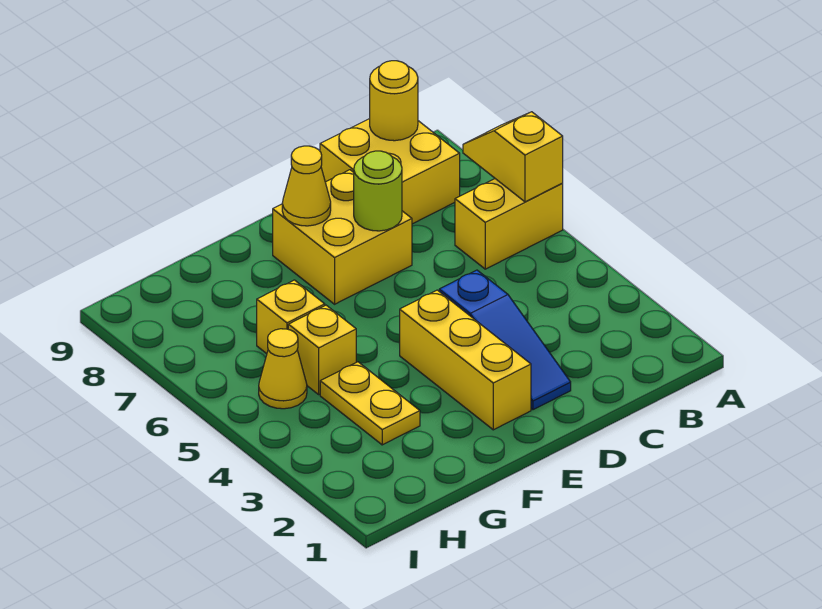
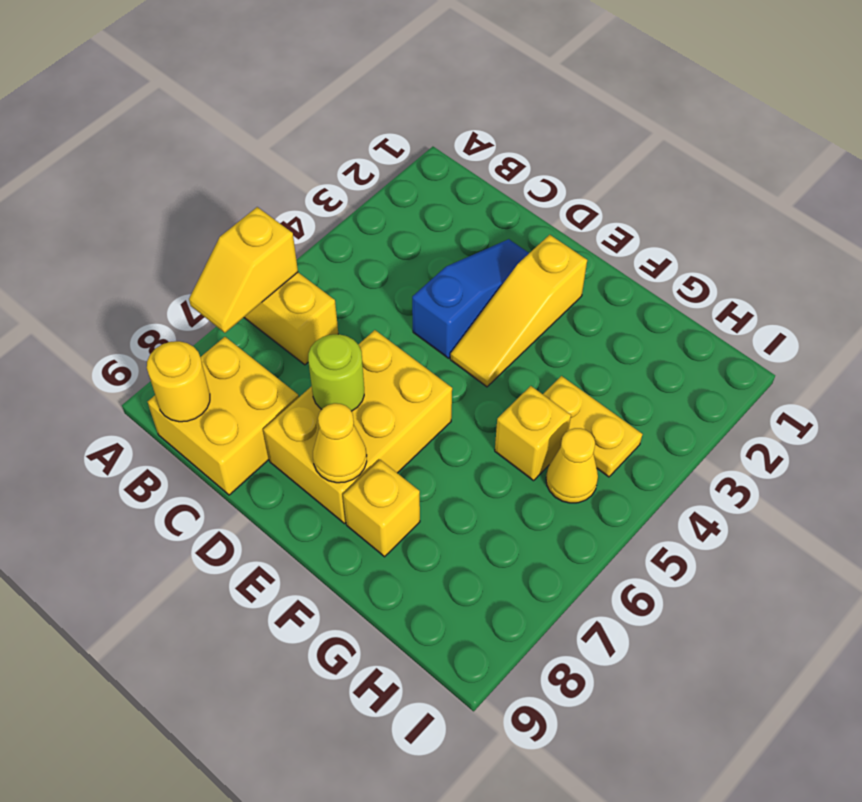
yellow brick D7:E8 level 1 -> yellow brick D6:E8 level 1
yellow brick E2:E4 level 1 -> yellow slope E2:E4 level 1 top 2
yellow plate G3:G4 level 1 -> yellow plate G4:H4 level 1
yellow brick G6 level 1 -> yellow brick F8 level 1

